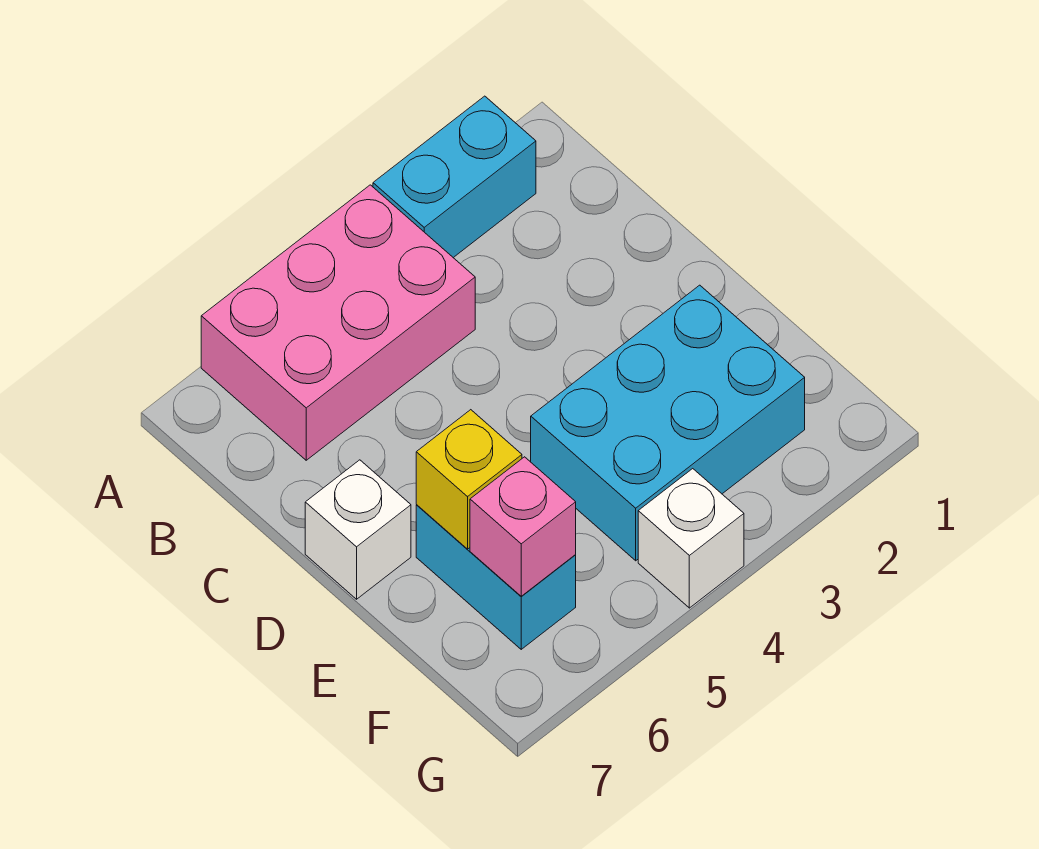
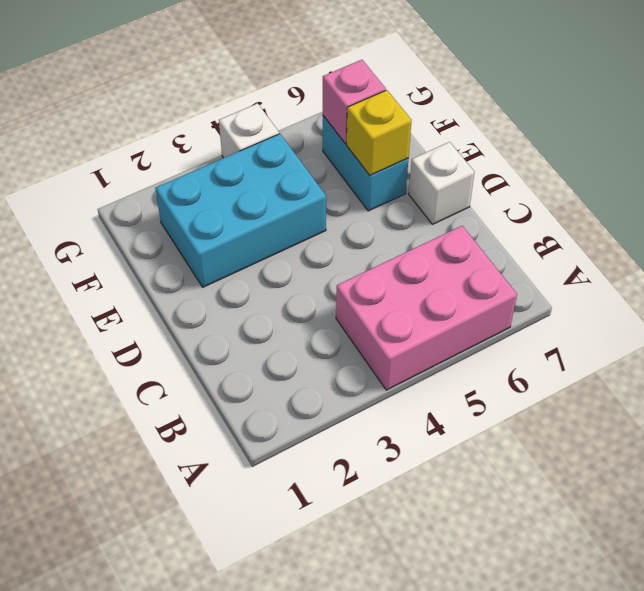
cyan brick A2:A3 level 1 -> none

